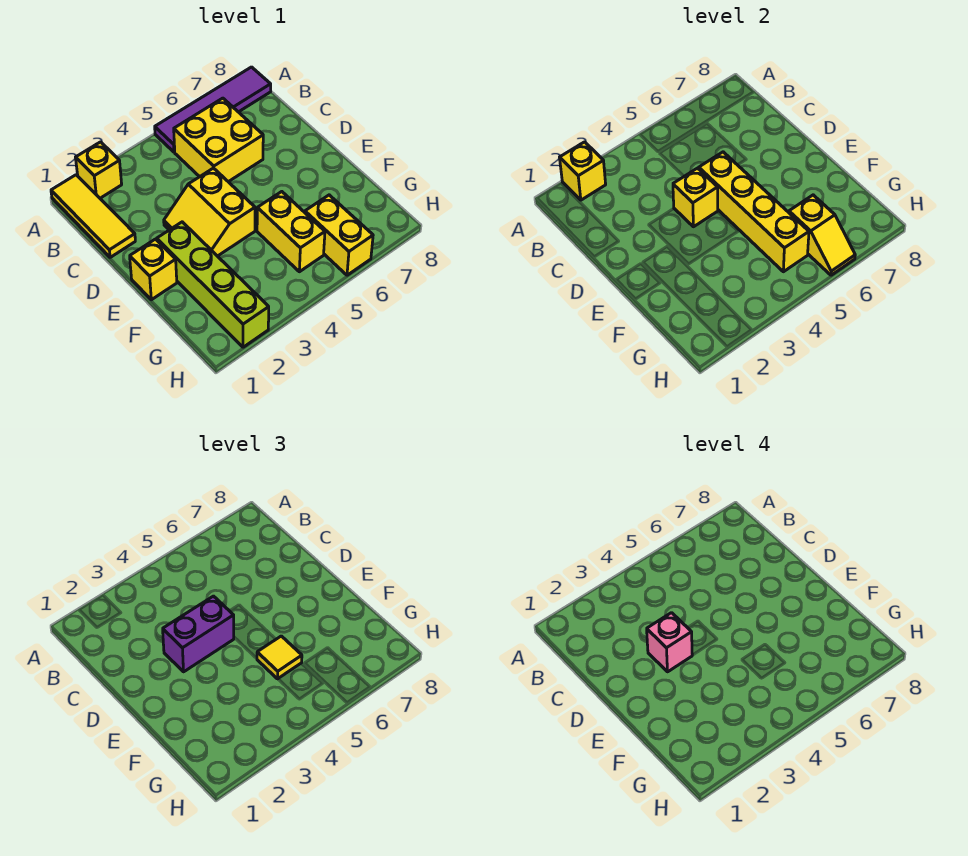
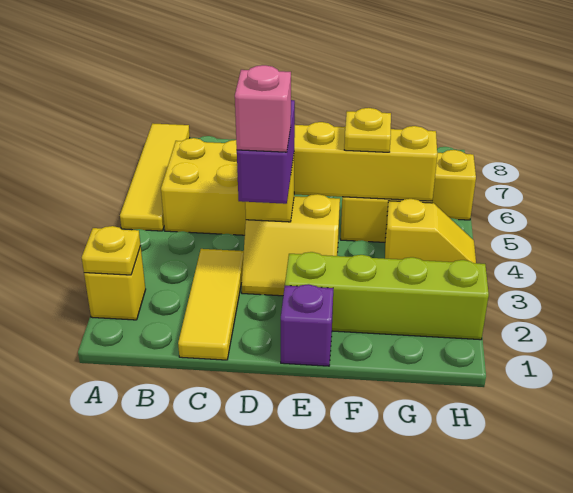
yellow tile A1:C1 level 1 -> yellow tile C1:C3 level 1
yellow brick A2 level 2 -> yellow plate A2 level 2
purple tile A5:A8 level 1 -> yellow tile A5:A8 level 1
yellow brick E1 level 1 -> purple brick E1 level 1
yellow tile F5 level 3 -> yellow plate F5 level 3
yellow slope G6:H6 level 2 top G -> yellow slope G4:H4 level 1 top G

